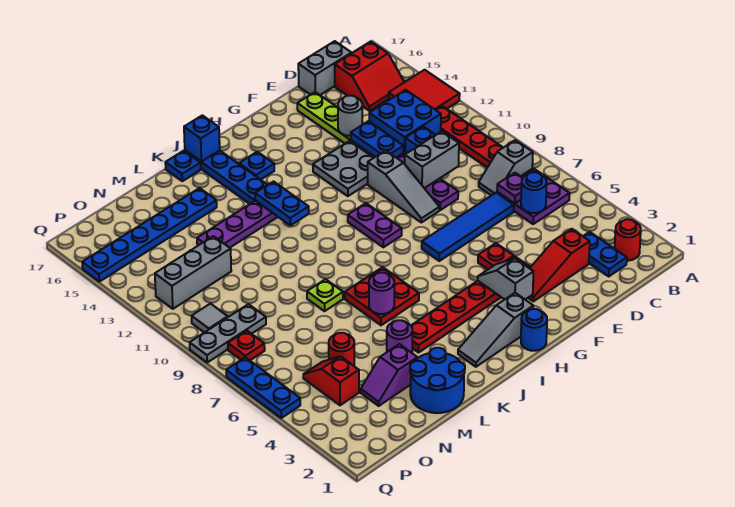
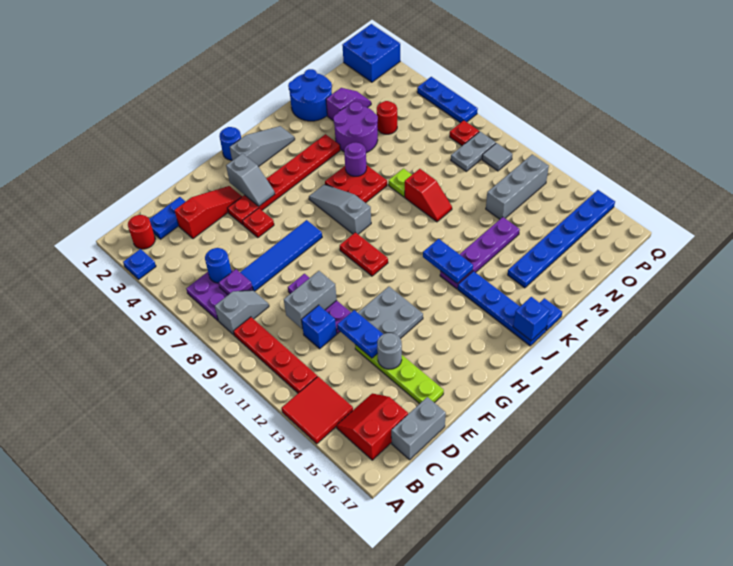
blue plate C2:C3 level 1 -> blue plate C2:D2 level 1
blue brick C12:D13 level 1 -> blue brick P1:Q2 level 1
grey slope F9:F11 level 1 top 11 -> grey slope I6:I8 level 1 top 8
purple plate H9:H10 level 1 -> red plate H9:H10 level 1
blue plate I15 level 1 -> blue plate A3 level 1
purple round brick L4 level 1 -> purple round brick L4:M5 level 1
red slope O4:O5 level 1 top 4 -> red slope L9:L10 level 1 top 9
grey plate O9:Q9 level 1 -> grey plate O9:P9 level 1

